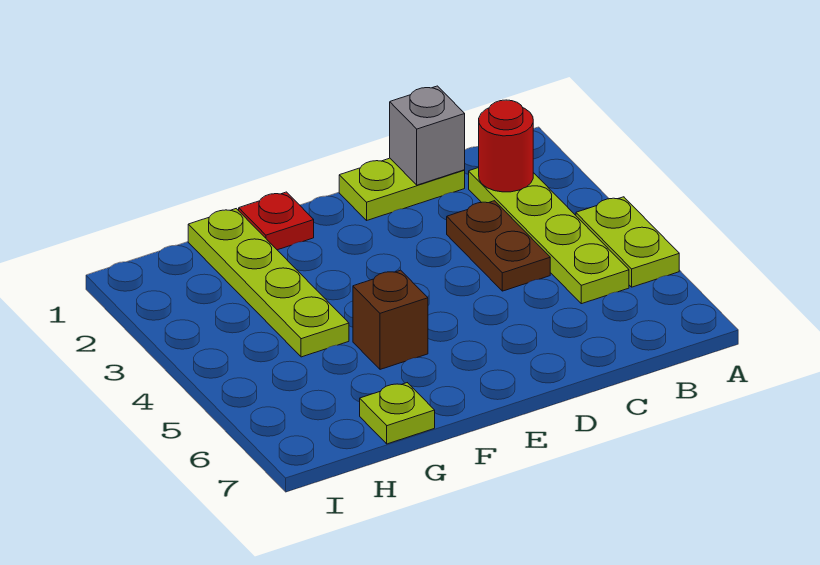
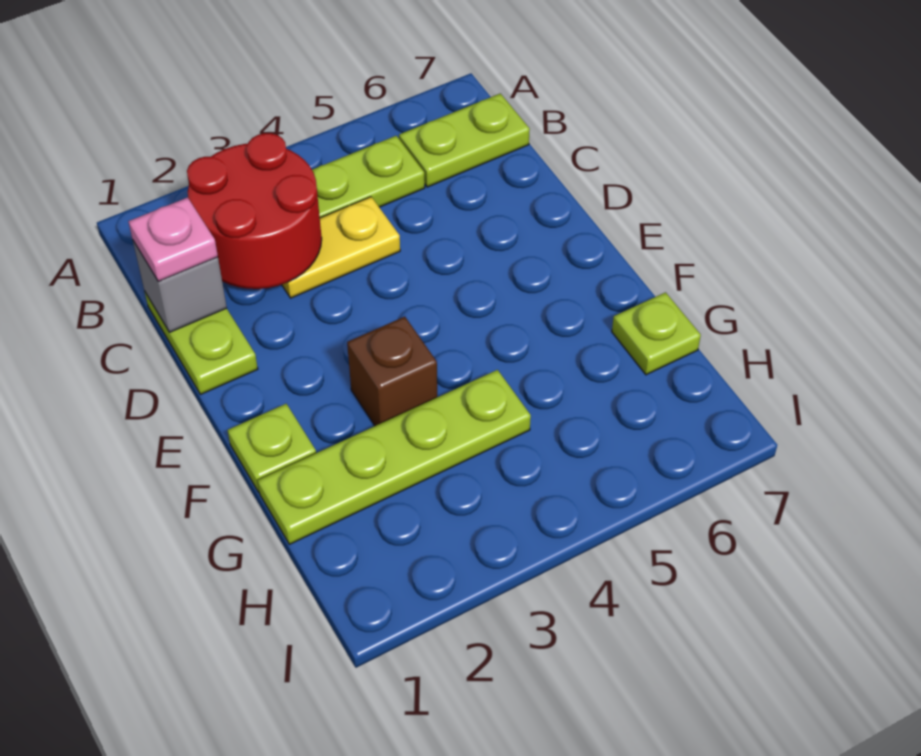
lime plate A4:A5 level 1 -> lime plate B6:B7 level 1
red round brick B2 level 2 -> red round brick B2:C3 level 2
none -> pink plate C1 level 3
brown plate C3:C4 level 1 -> yellow plate C3:C4 level 1
red plate F1 level 1 -> lime plate F1 level 1
brown brick F5 level 1 -> brown brick F3 level 1

